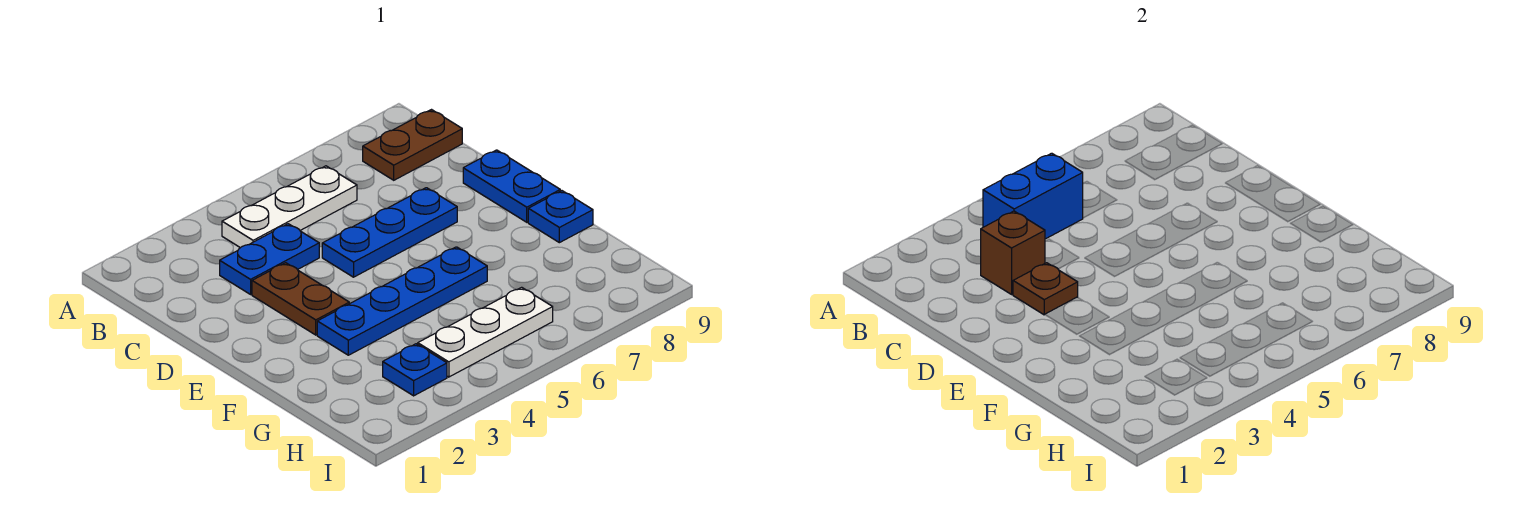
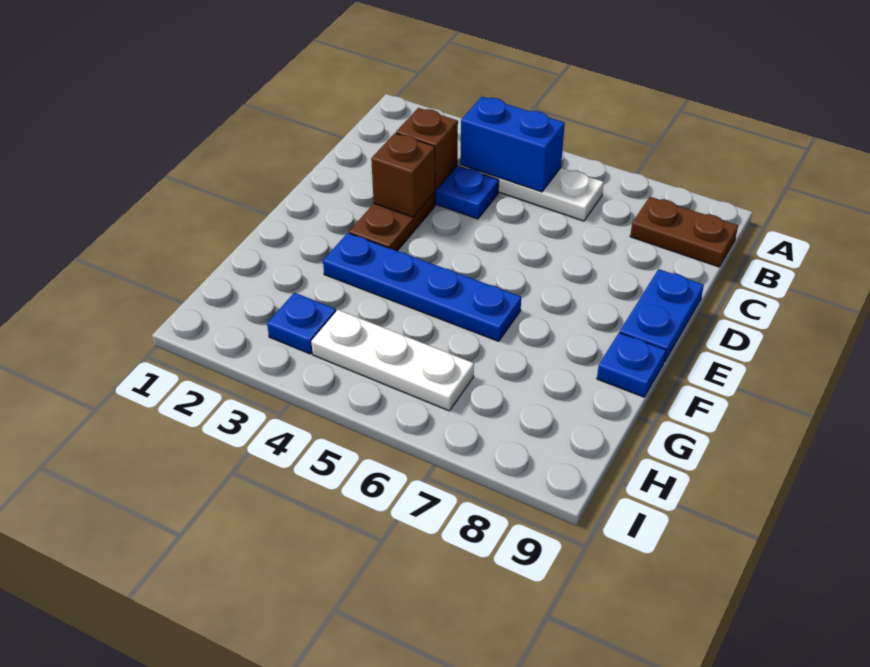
brown plate D3 level 2 -> brown brick D3 level 2
blue plate D5:D7 level 1 -> none

